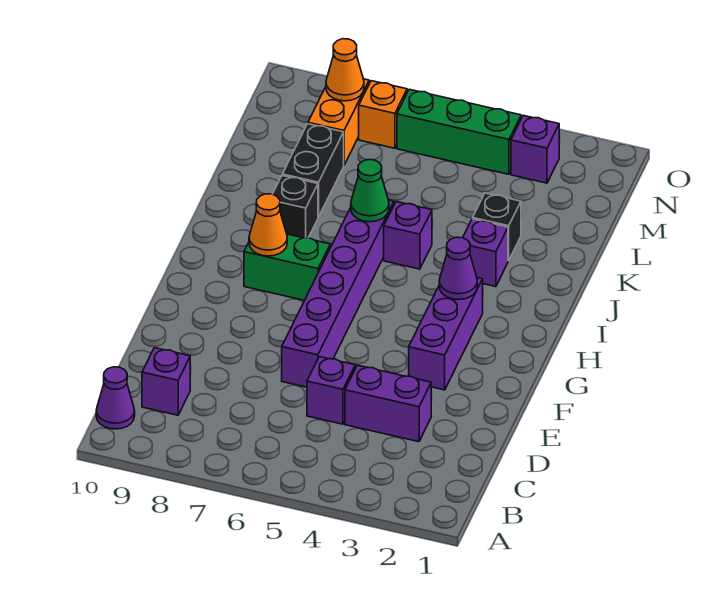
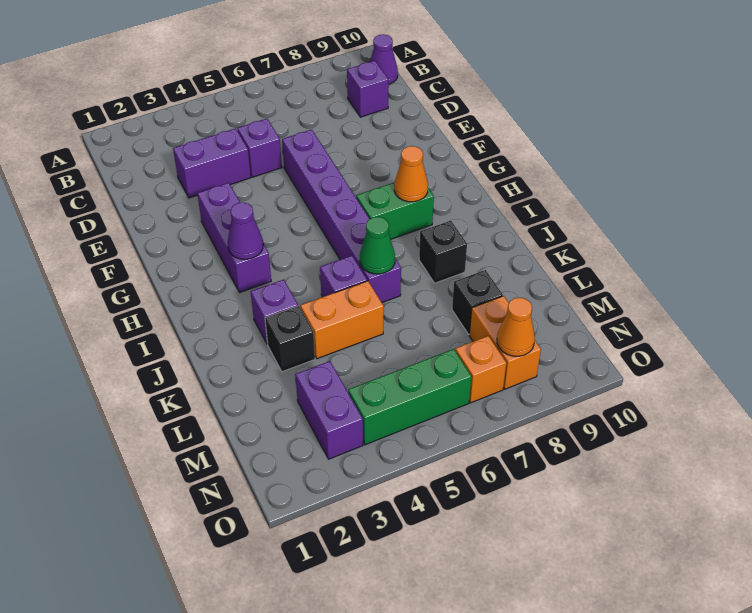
none -> orange brick K4:K5 level 1
black brick K8:L8 level 1 -> black brick L8 level 1
purple brick N3 level 1 -> purple brick M3:N3 level 1

